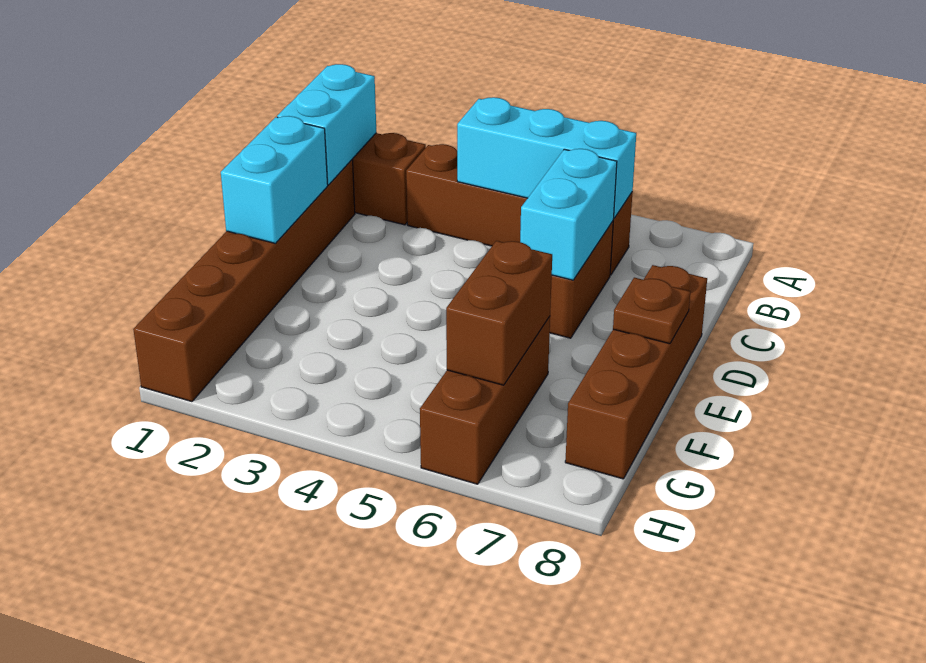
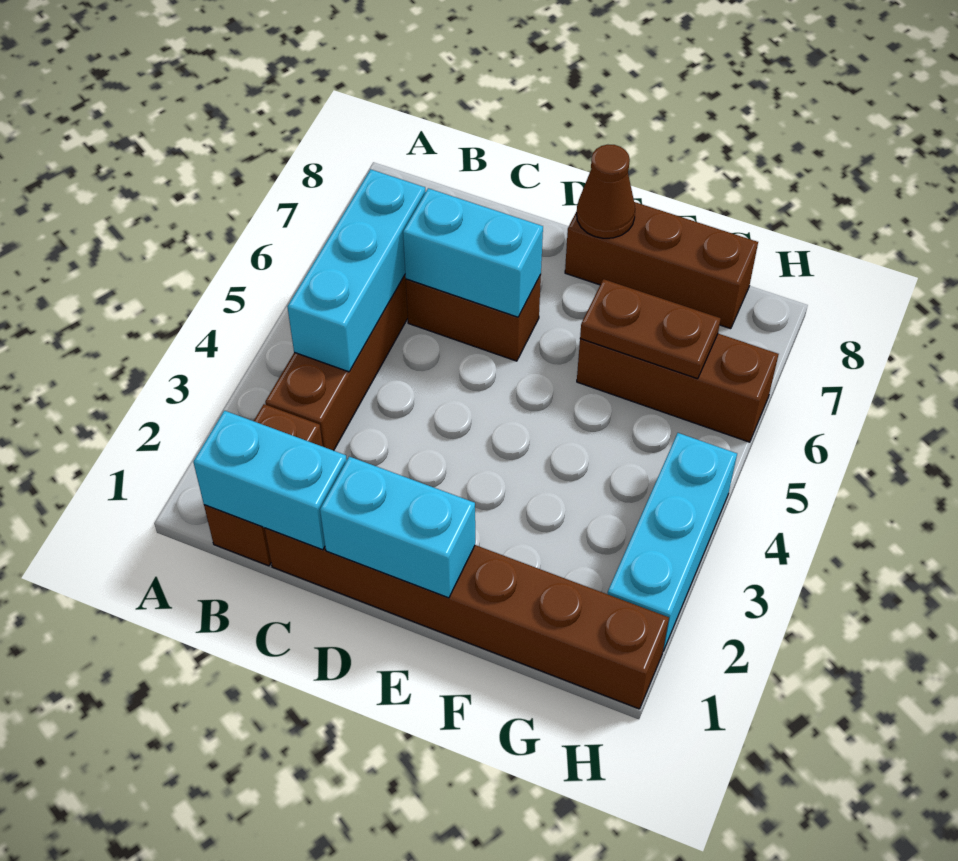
brown brick D8:G8 level 1 -> brown brick E8:G8 level 1
brown plate E8 level 2 -> brown cone E8 level 2
brown brick F6:G6 level 2 -> brown plate F6:G6 level 2
none -> cyan brick H2:H4 level 1

